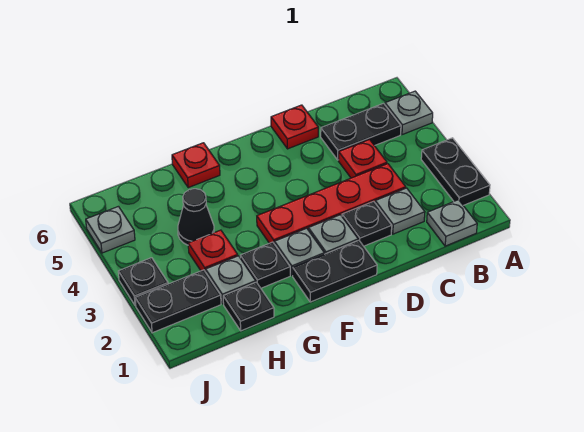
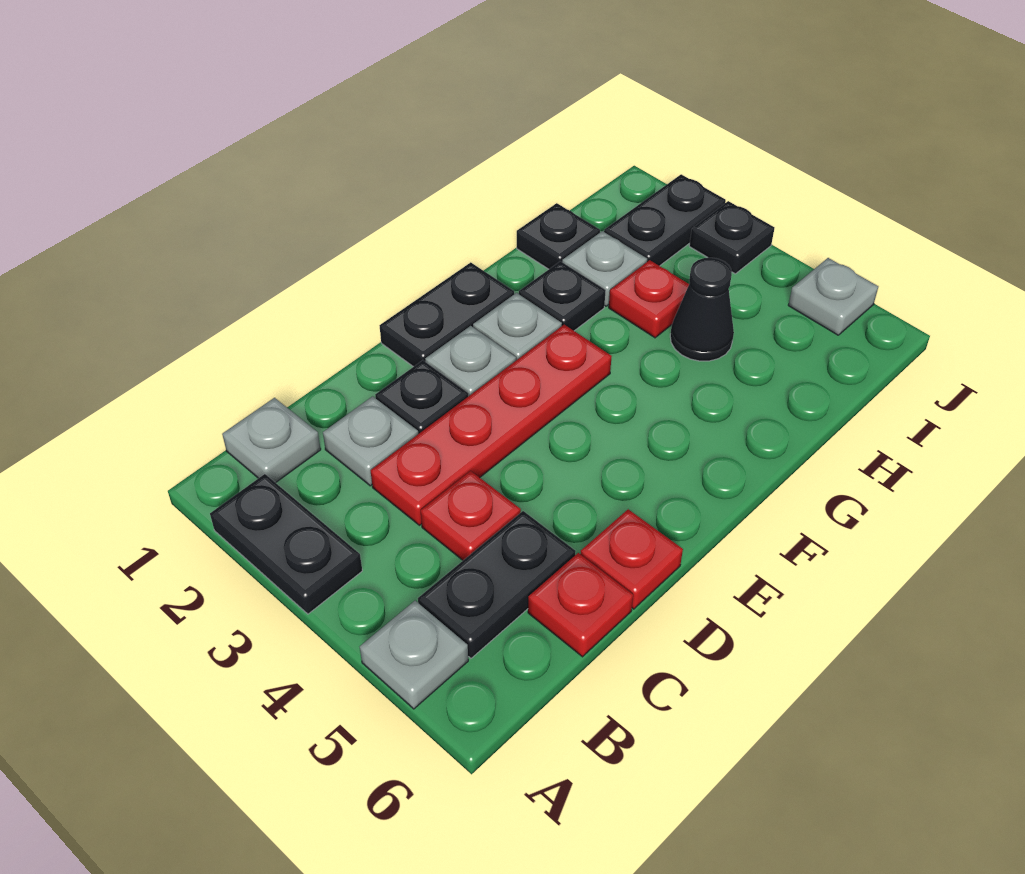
red plate G6 level 1 -> red plate C6 level 1

